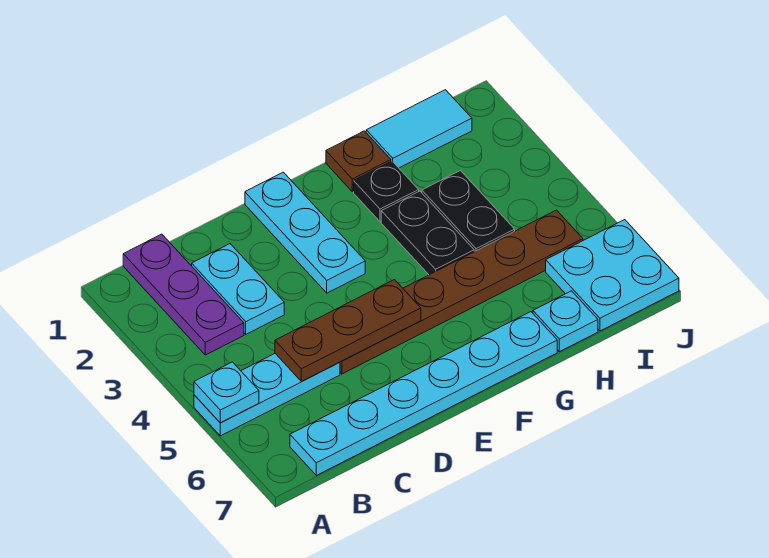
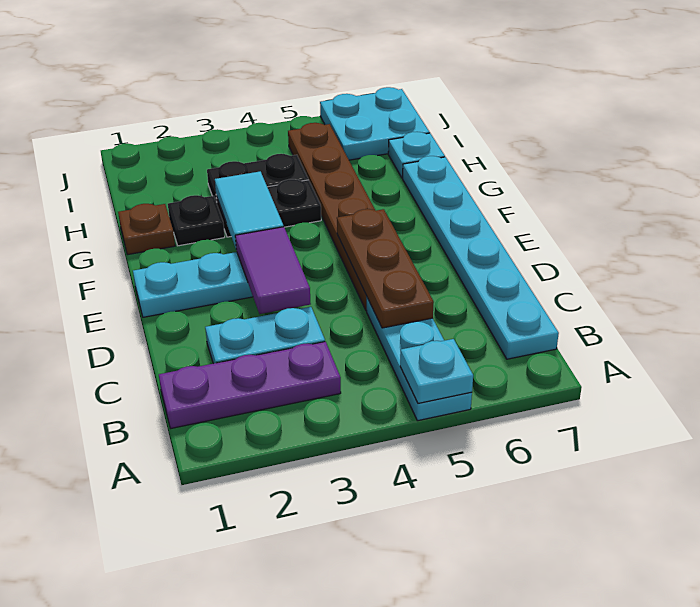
none -> purple tile D3:E3 level 2
cyan tile H1:I1 level 1 -> cyan tile F3:G3 level 2

